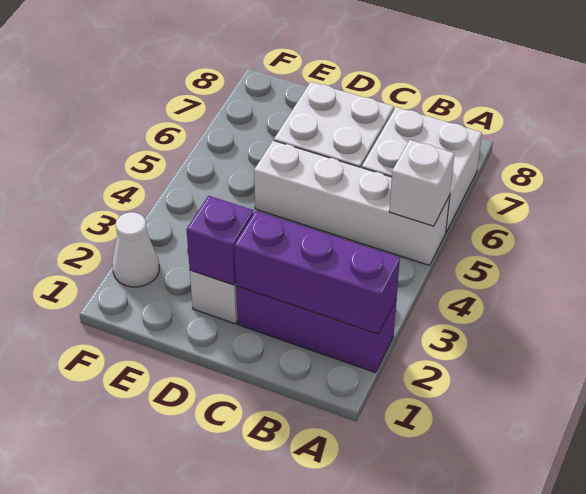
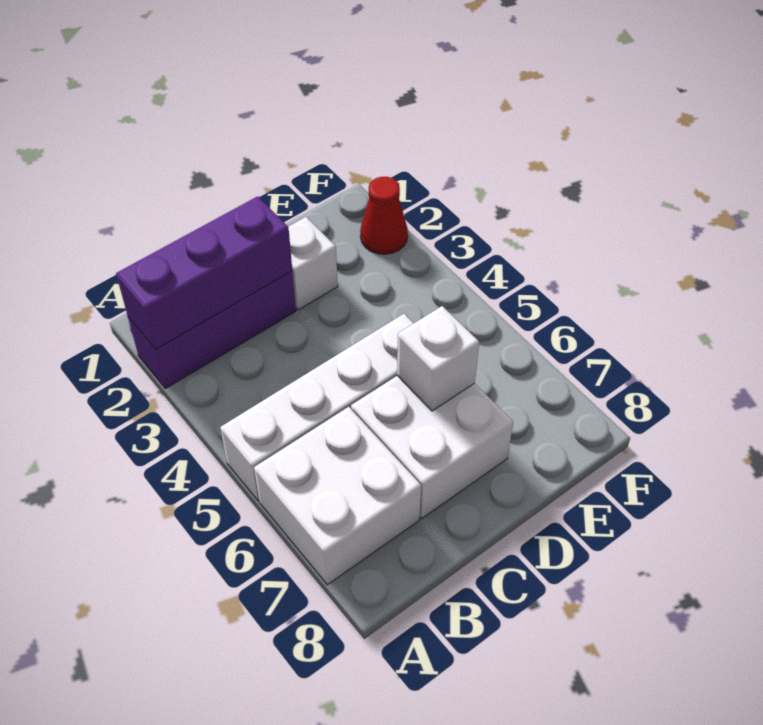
white brick A5 level 2 -> white brick D6 level 2
purple brick D2 level 2 -> none
white cone F2 level 1 -> red cone F2 level 1

